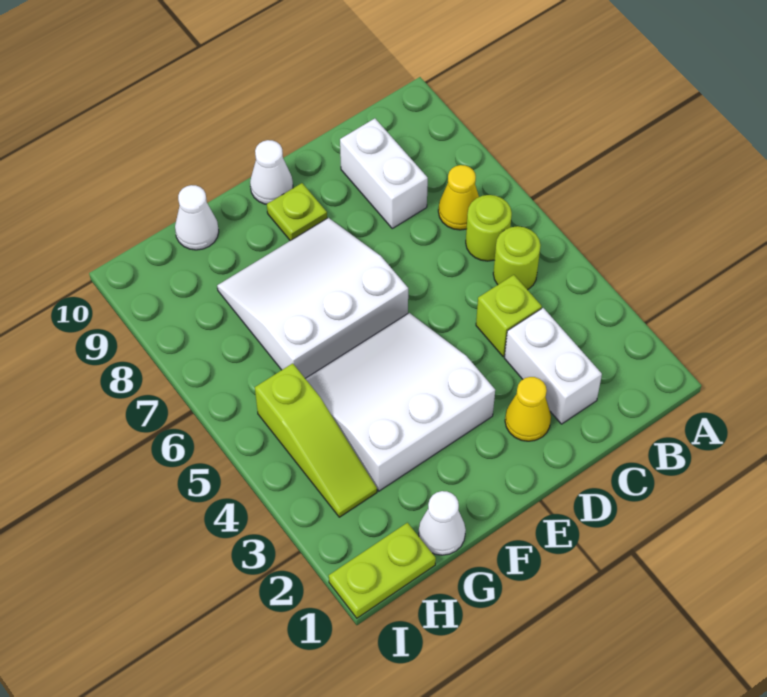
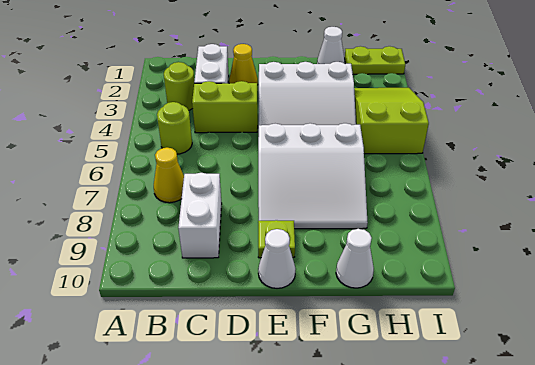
lime round brick B6 level 1 -> lime round brick B3 level 1
lime brick C4 level 1 -> lime brick C4:D4 level 1
lime slope H3:H5 level 1 top 5 -> lime slope H3:I5 level 1 top 5

